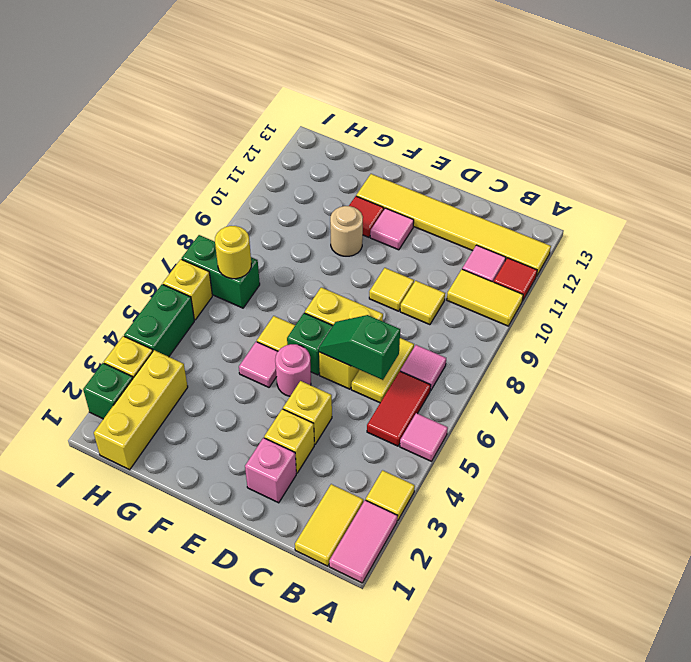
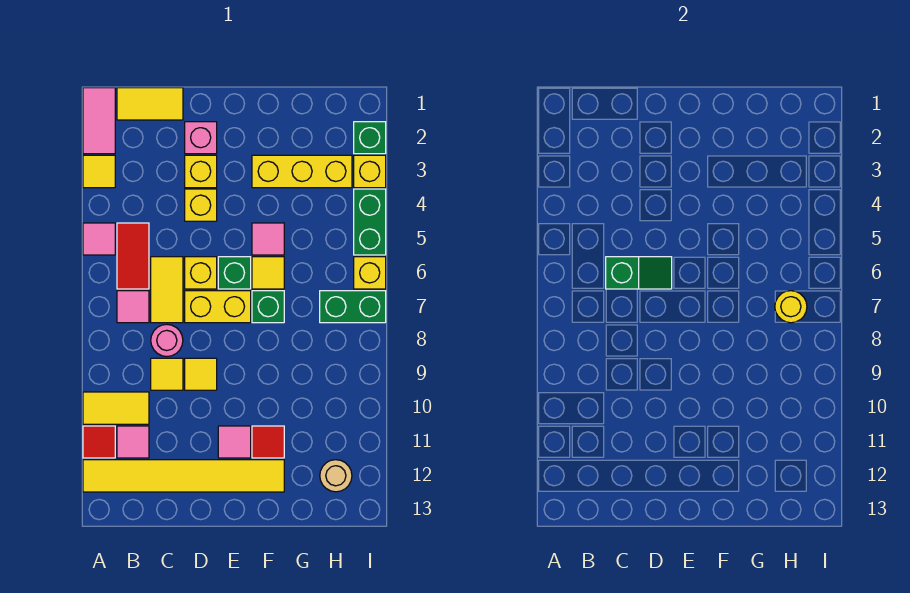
yellow tile B1:B2 level 1 -> yellow tile B1:C1 level 1
pink round brick E5 level 1 -> pink round brick C8 level 1
none -> green brick F7 level 1
tan round brick F10 level 1 -> tan round brick H12 level 1
yellow brick H1:H3 level 1 -> yellow brick F3:H3 level 1

